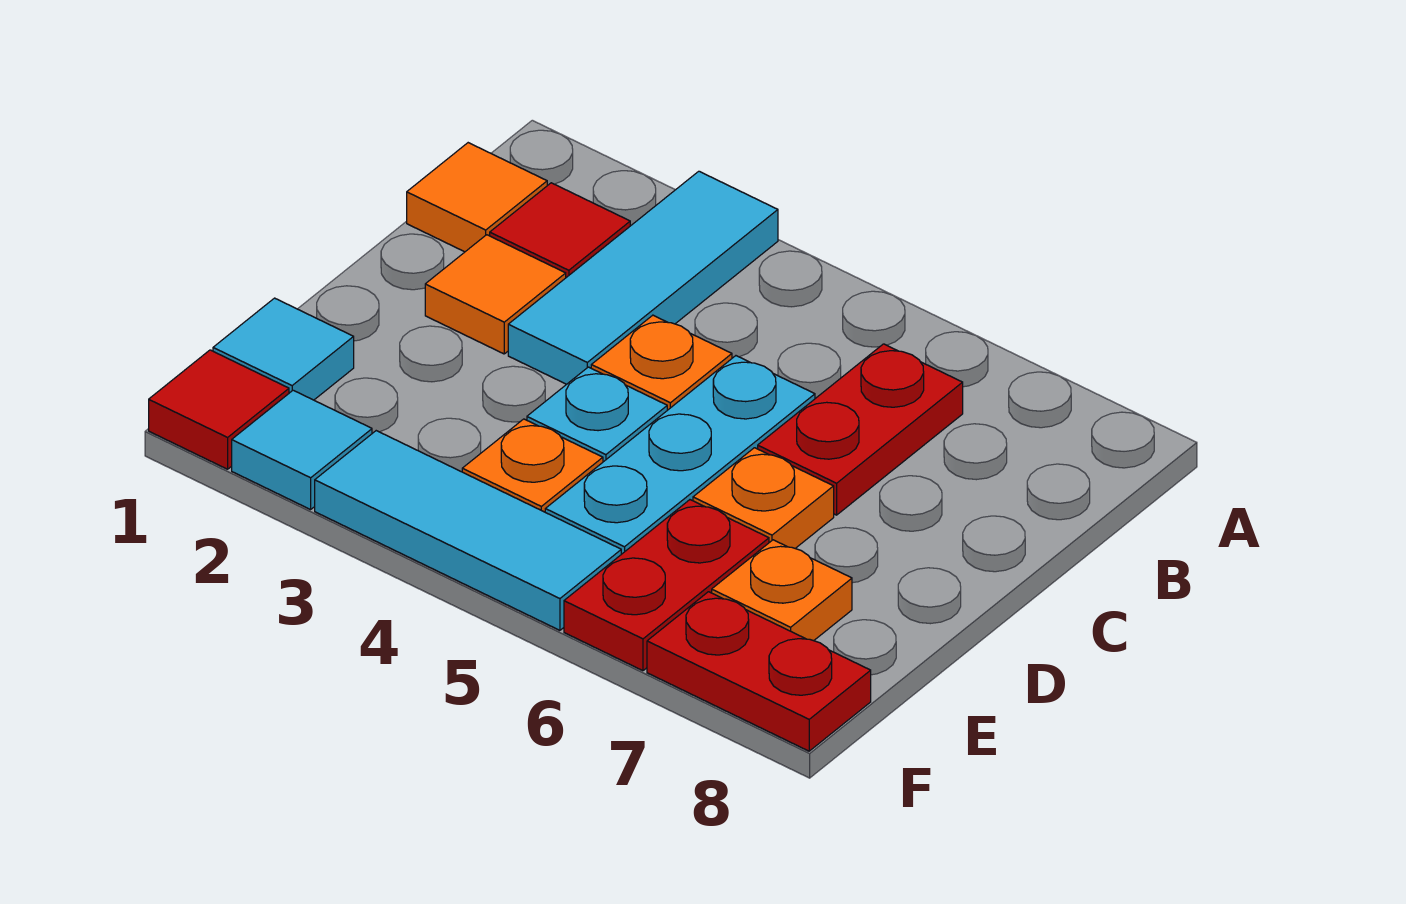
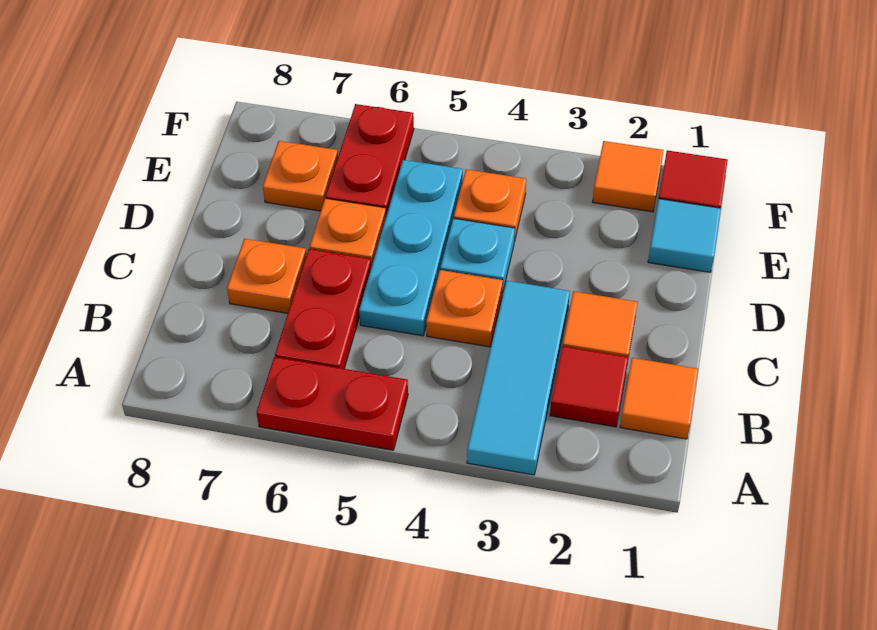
none -> orange plate C7 level 1
cyan tile F2 level 1 -> orange tile F2 level 1
cyan tile F3:F5 level 1 -> none
red plate F7:F8 level 1 -> red plate A5:A6 level 1

